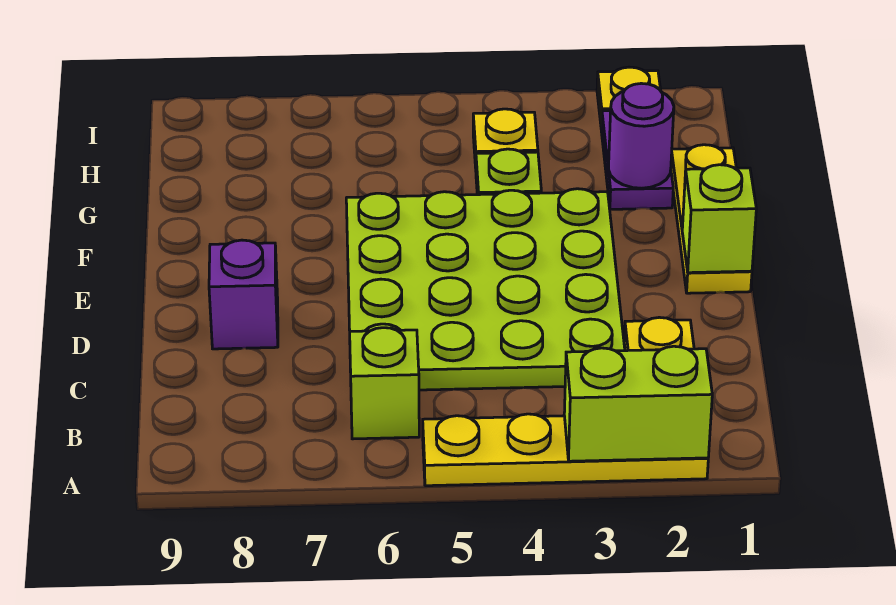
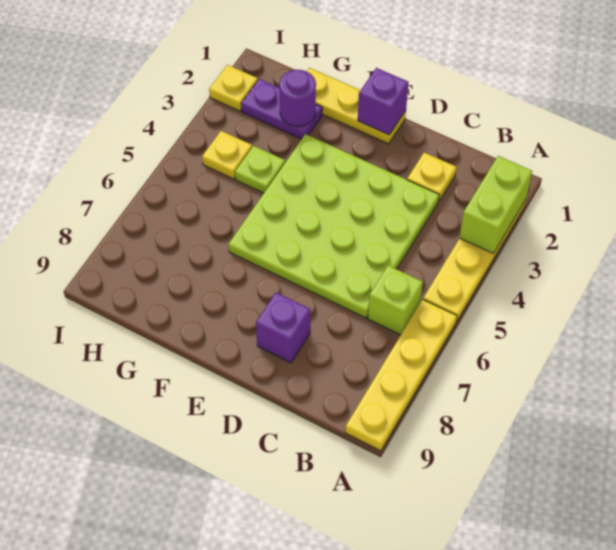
none -> yellow plate A6:A9 level 1
lime brick E1 level 2 -> purple brick E1 level 2

